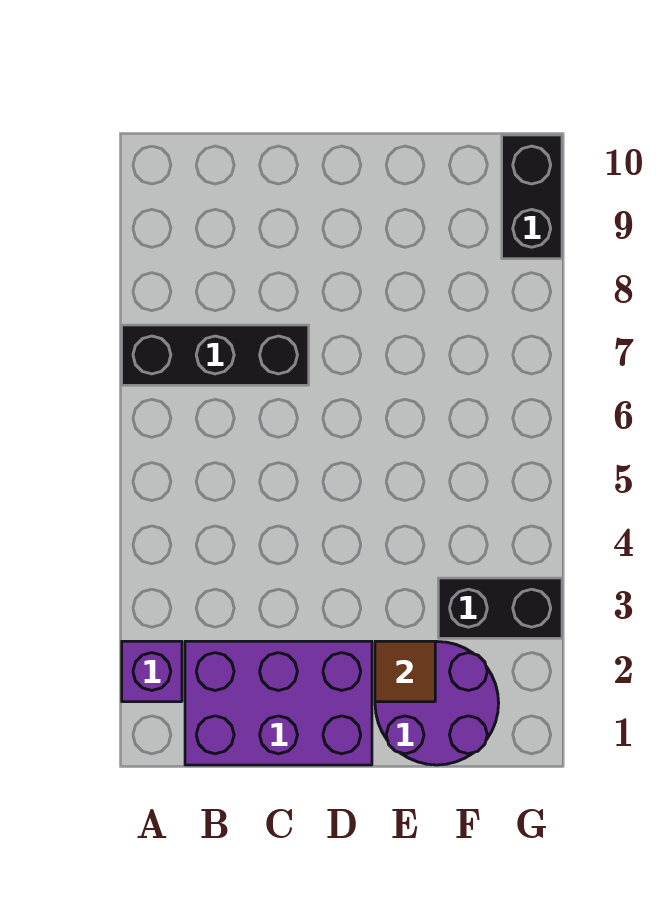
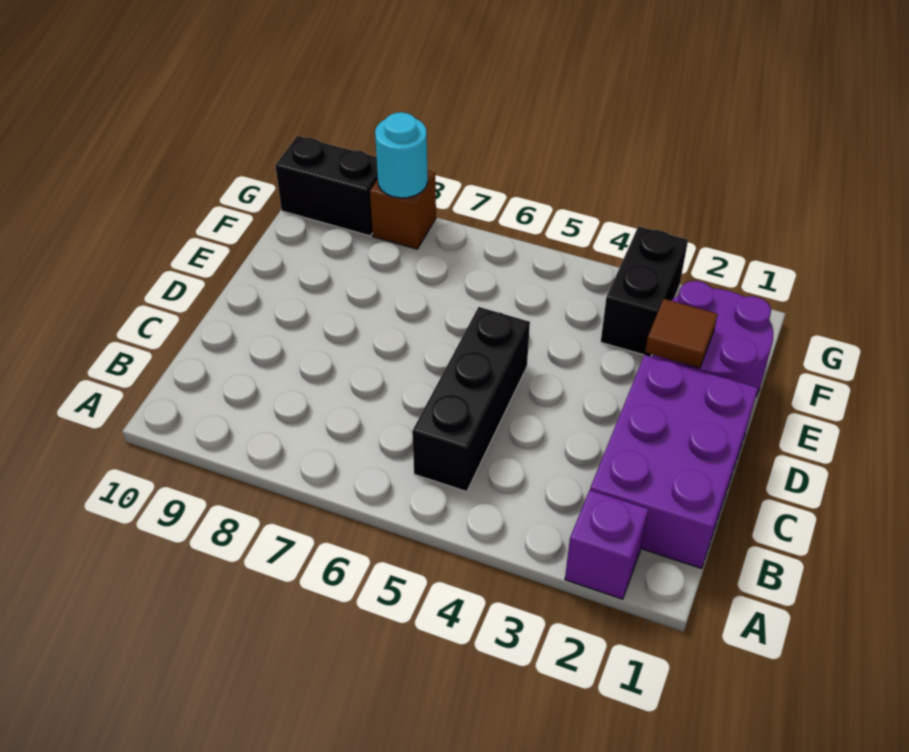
black brick A7:C7 level 1 -> black brick B5:D5 level 1
none -> brown brick G8 level 1
none -> cyan round brick G8 level 2

